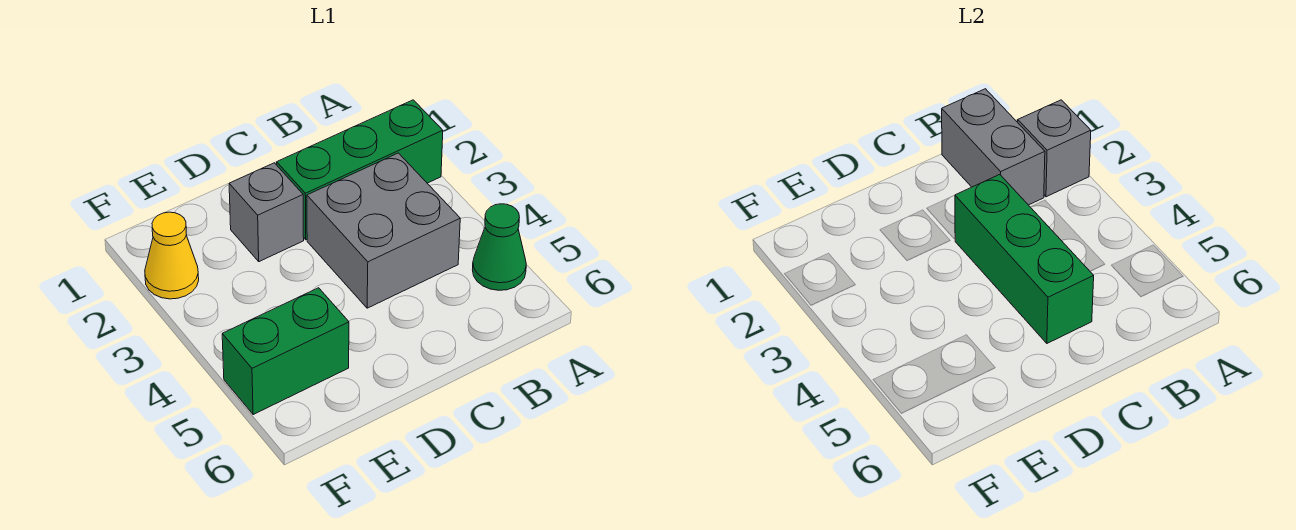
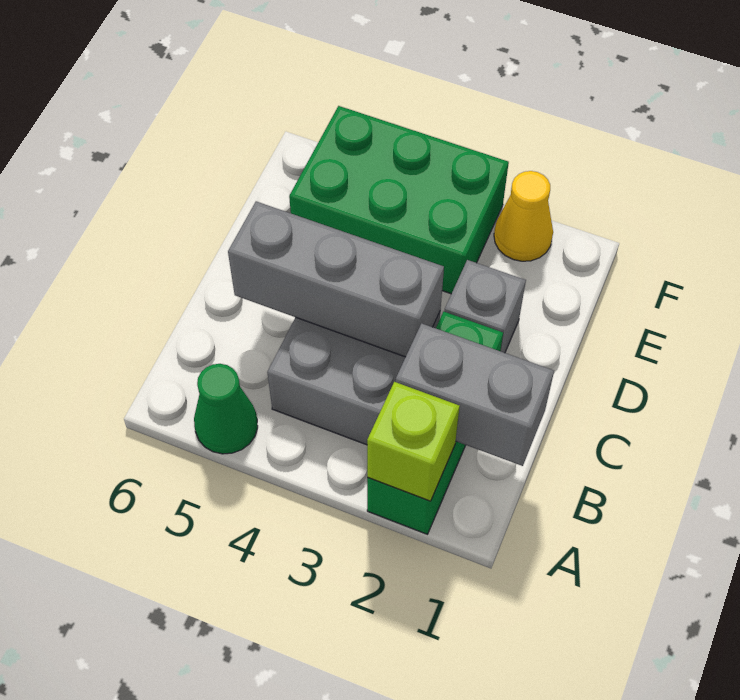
grey brick A2 level 2 -> lime brick A2 level 2
green brick C3:C5 level 2 -> grey brick C3:C5 level 2
green brick E5:F5 level 1 -> green brick E3:F5 level 1

